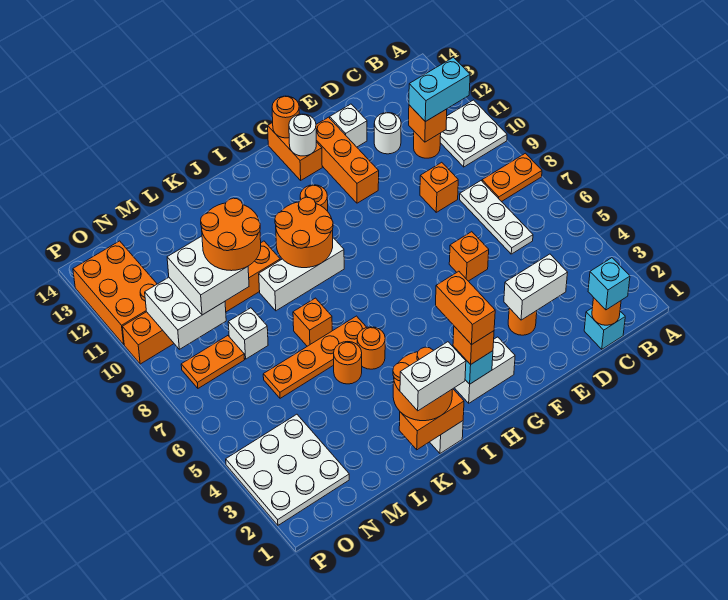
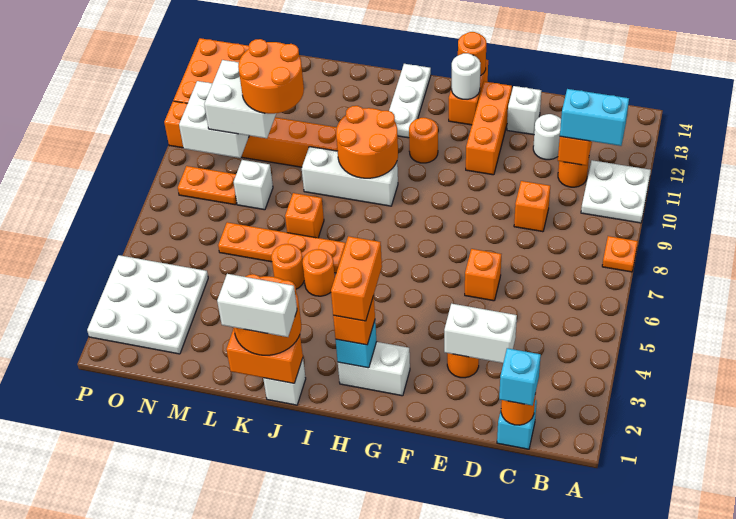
orange plate A8:B8 level 1 -> orange plate A8 level 1
white plate C6:C8 level 1 -> white plate I12:I14 level 1

